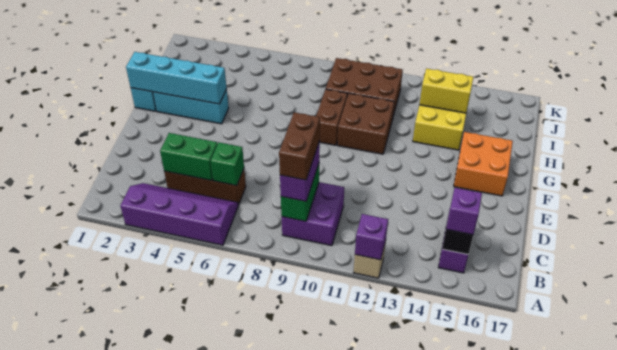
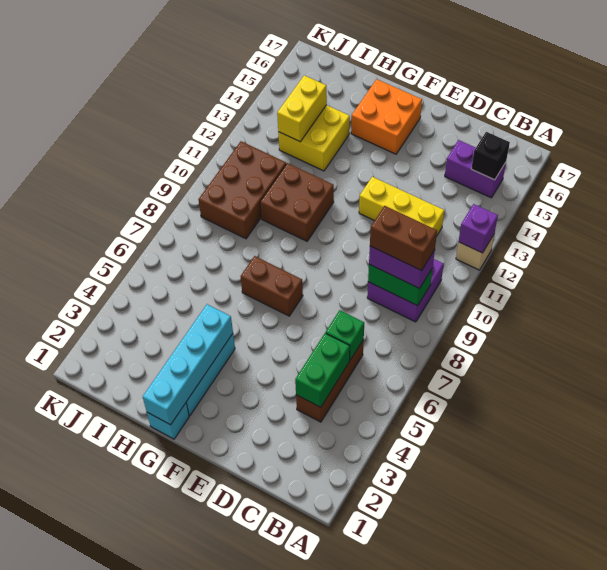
purple slope A3:B6 level 1 top A -> none
purple brick B15 level 3 -> none
none -> yellow brick C12:E12 level 1
brown brick G9:H9 level 1 -> brown brick F7:G7 level 1

